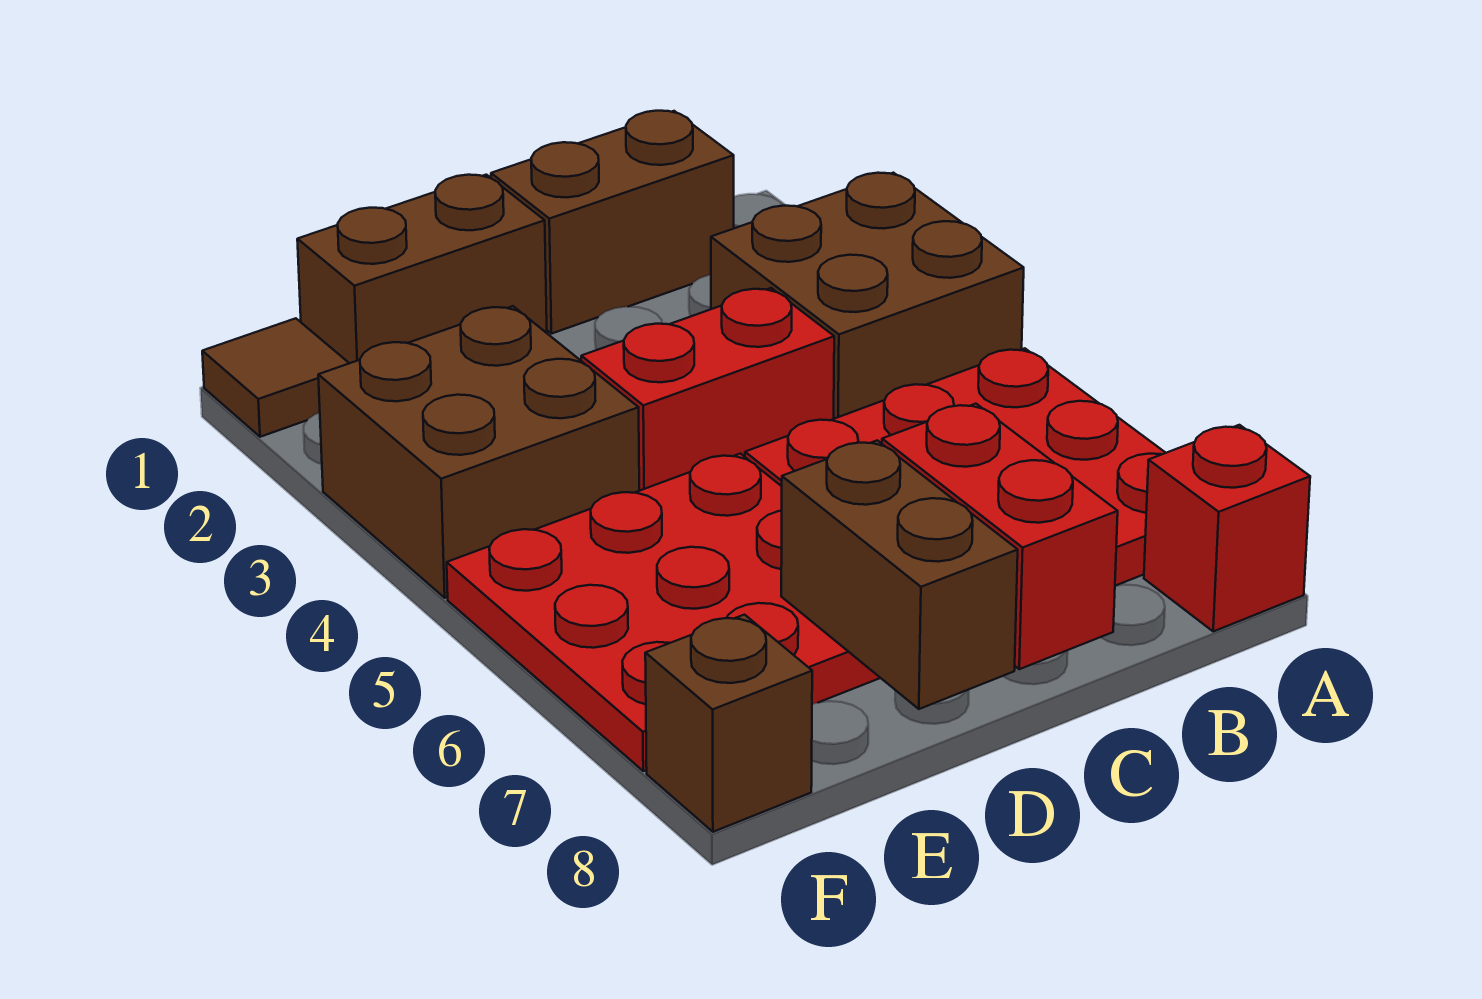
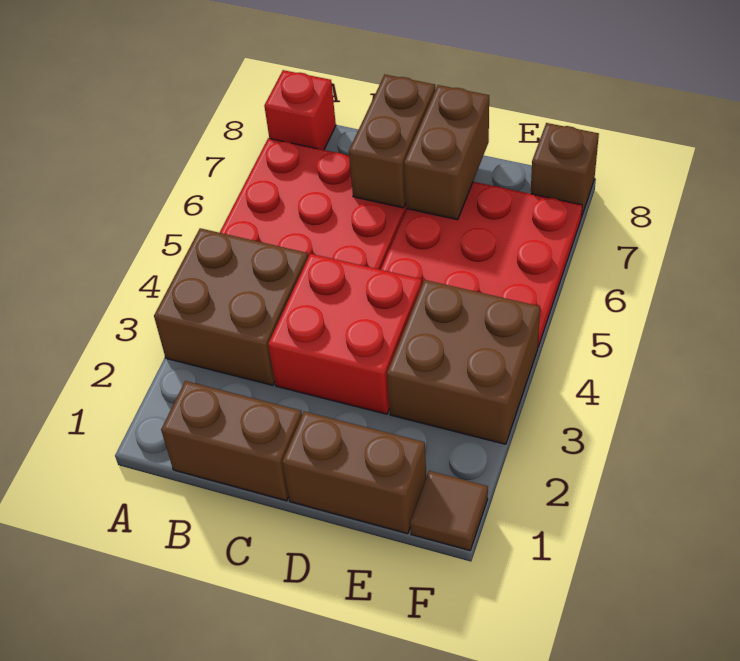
red brick C4:D4 level 1 -> red brick C3:D4 level 1
red brick C7:C8 level 2 -> brown brick C7:C8 level 2

